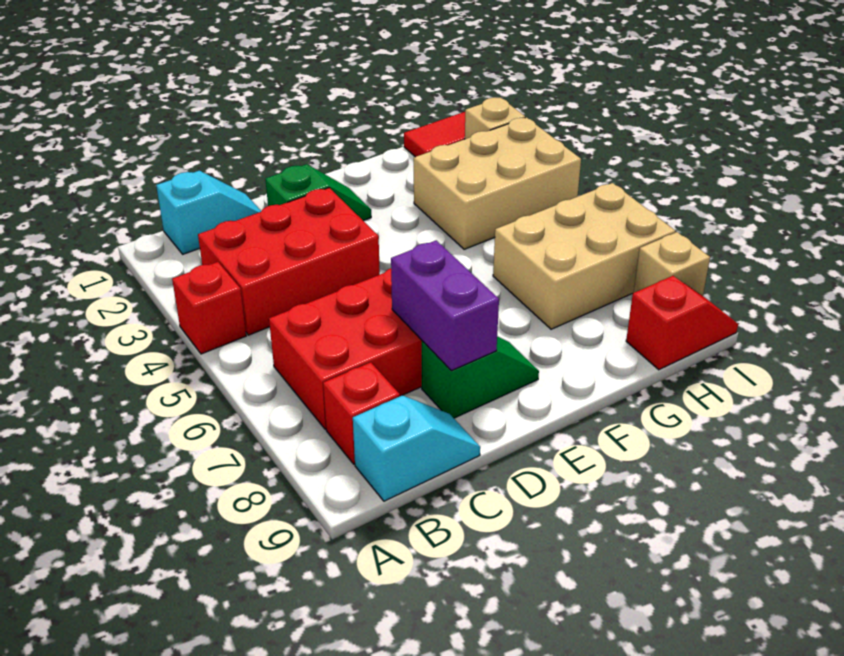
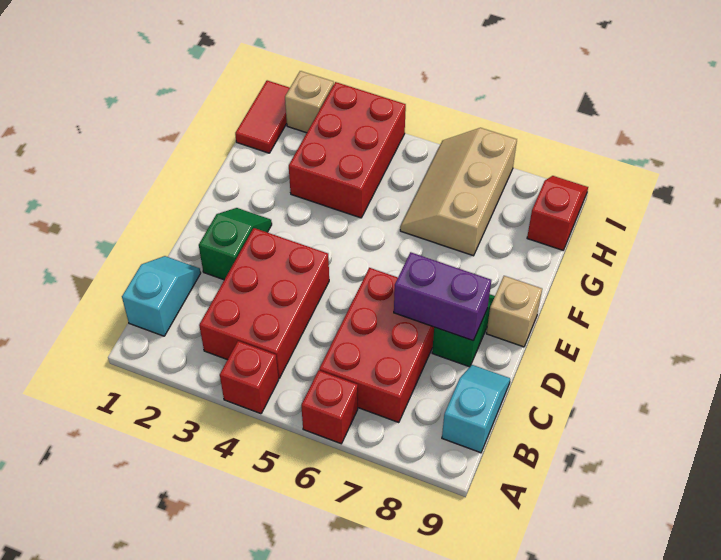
red brick B8 level 1 -> red brick A6 level 1
tan brick G3:I4 level 1 -> red brick G3:I4 level 1
tan brick G6:I7 level 1 -> tan slope G6:I7 level 1 top 7
tan brick I8 level 1 -> tan brick E9 level 1

